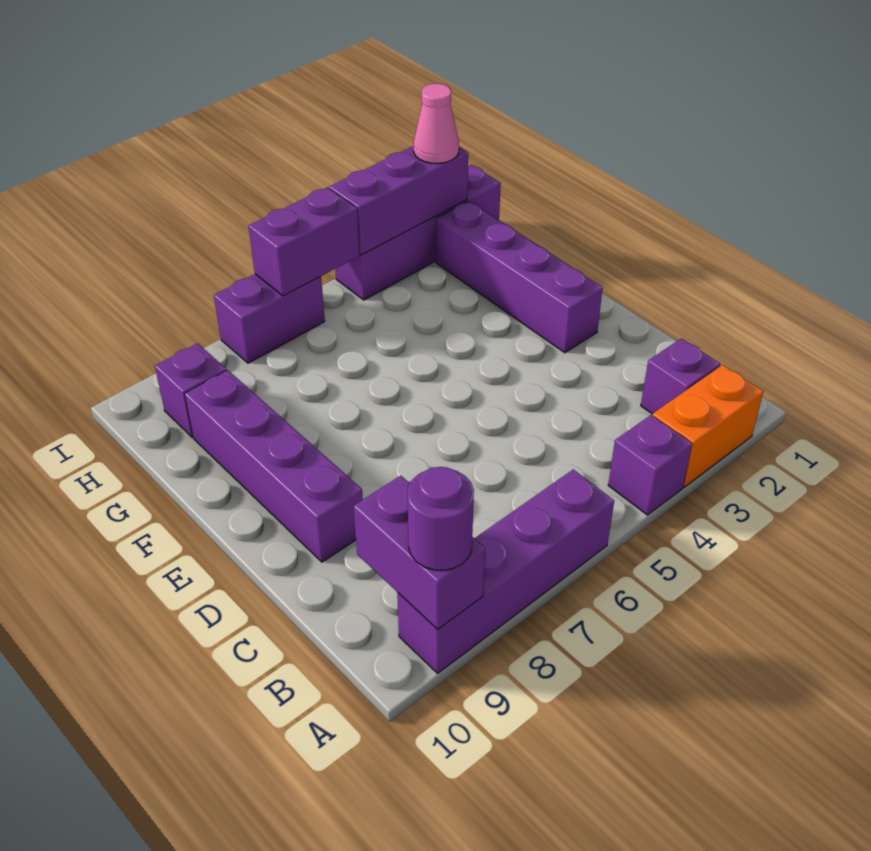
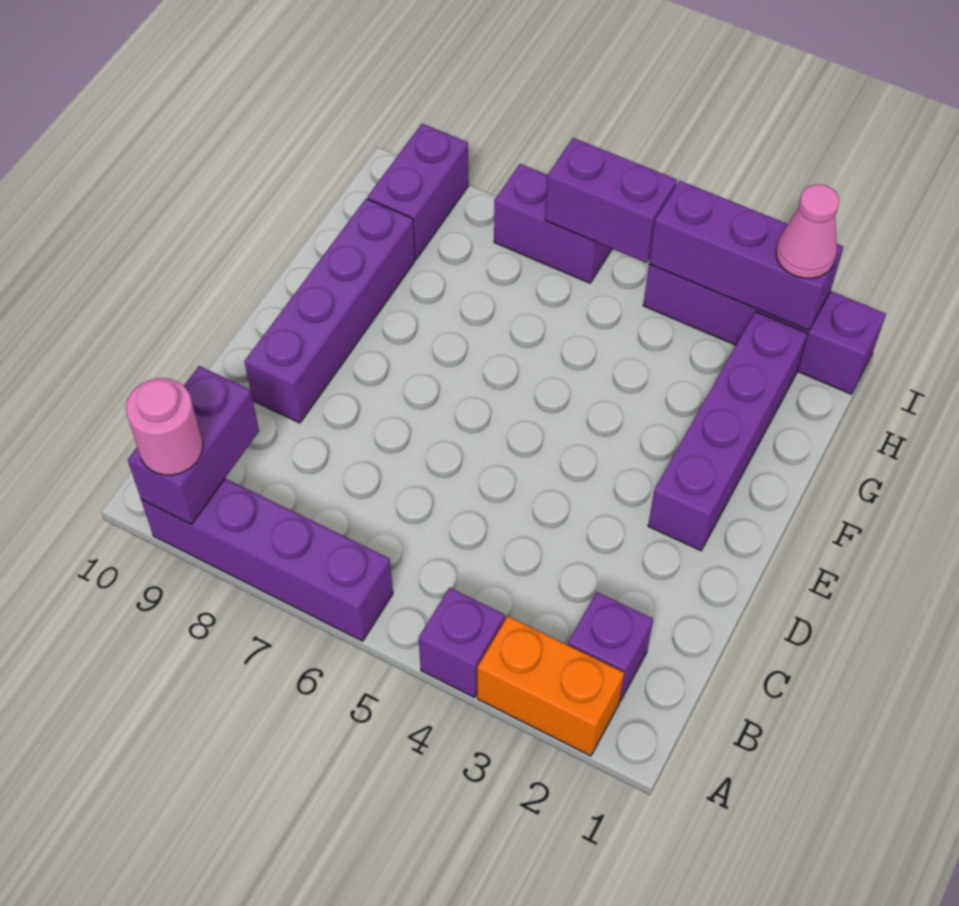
purple round brick A9 level 3 -> pink round brick A9 level 3
purple brick H9 level 1 -> purple brick H9:I9 level 1

